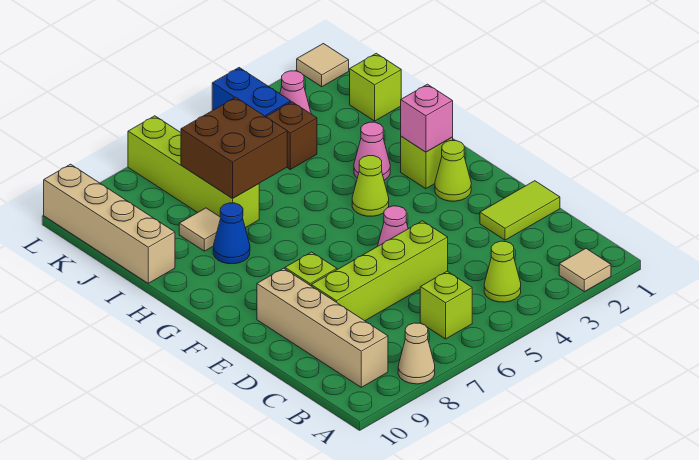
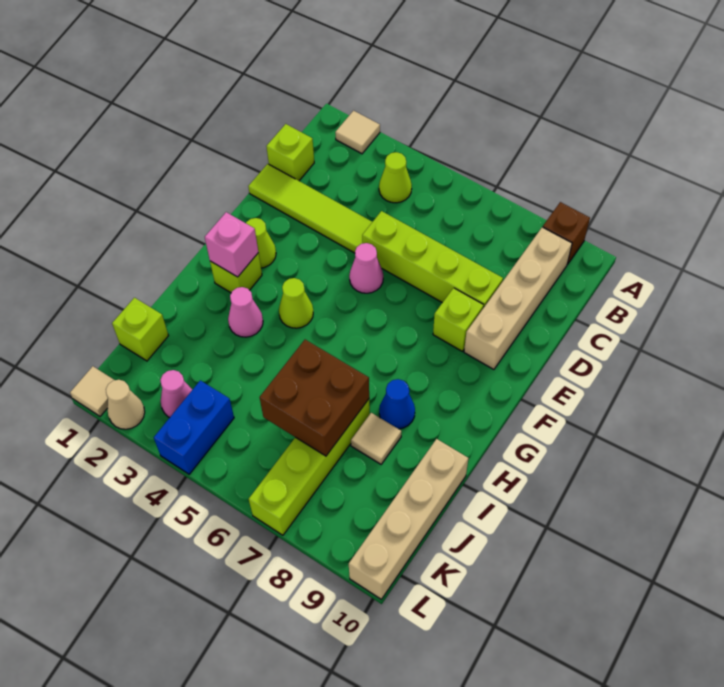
tan cone A8 level 1 -> tan cone L2 level 1
lime brick B6 level 1 -> lime brick C1 level 1
lime tile D1:D2 level 1 -> lime tile D1:D4 level 1
brown brick J4 level 1 -> brown brick A9 level 1

